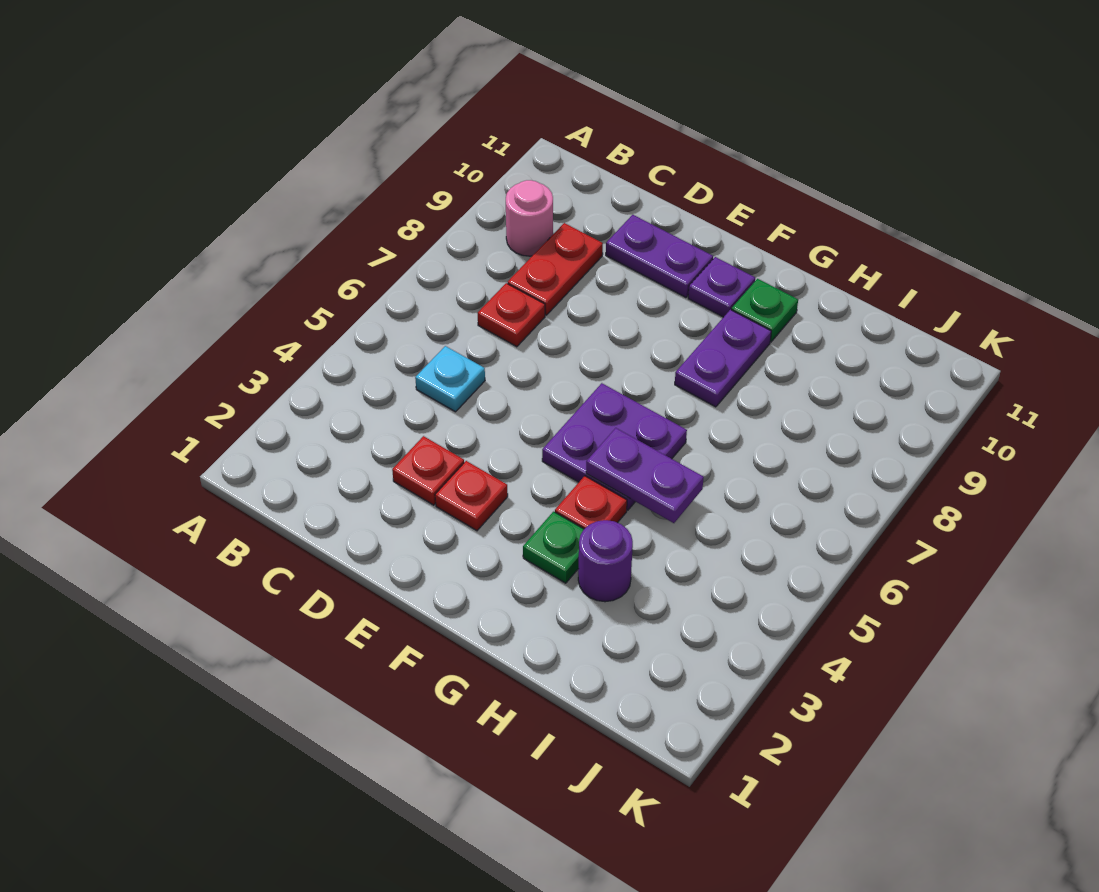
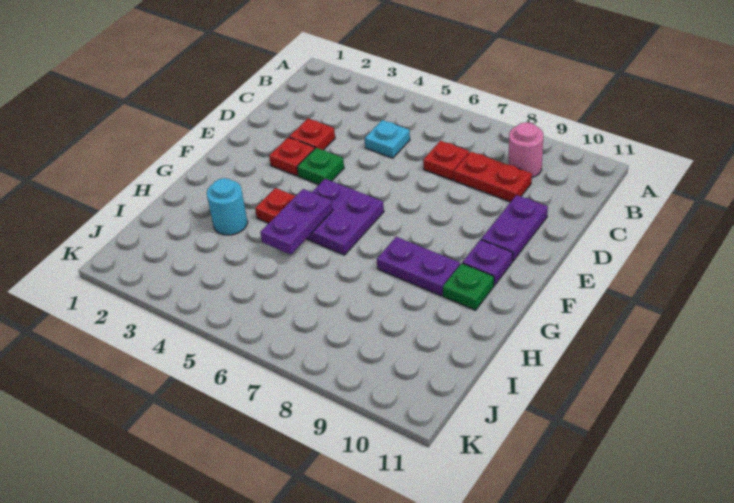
green plate G3 level 1 -> green plate E4 level 1
purple round brick H3 level 1 -> cyan round brick H3 level 1

